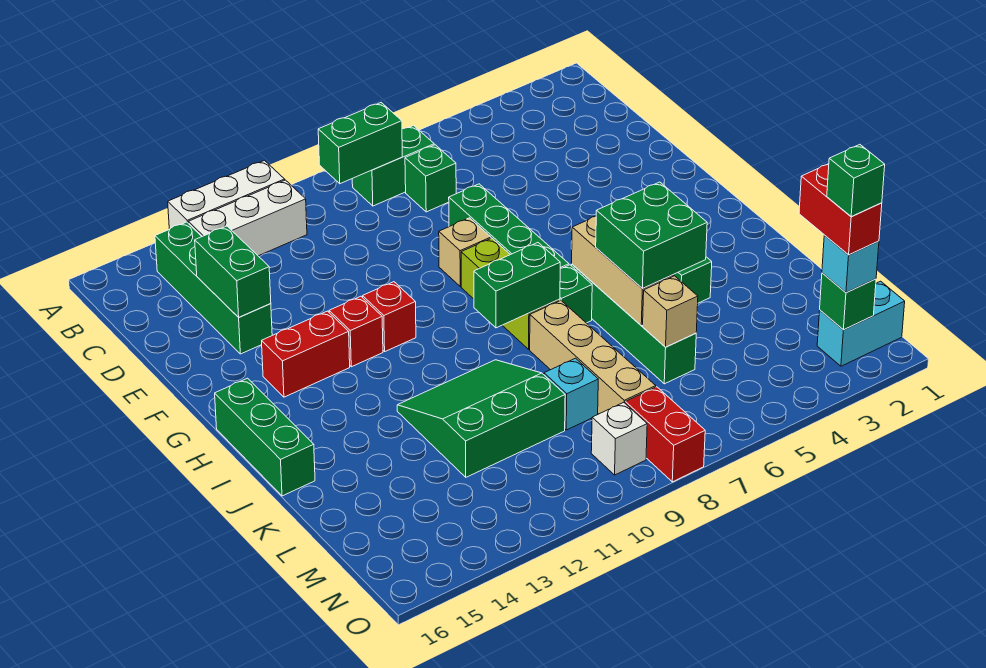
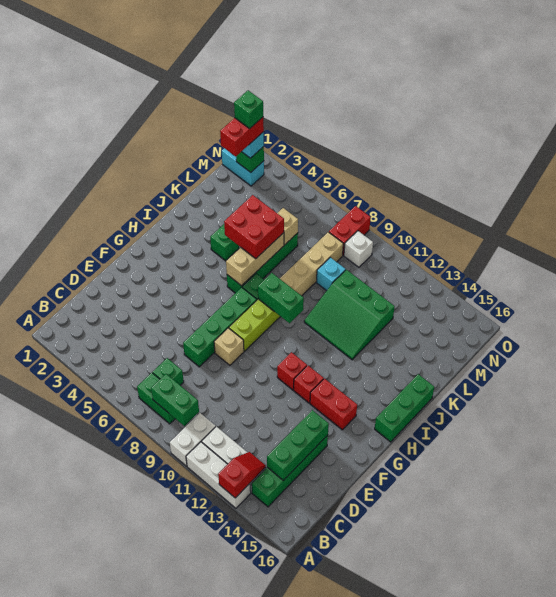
none -> white brick A10:B10 level 1
none -> red slope A13:B13 level 2 top A
green brick D14:E14 level 2 -> green brick C14:E14 level 2
green brick J5:K6 level 3 -> red brick J5:K6 level 3

